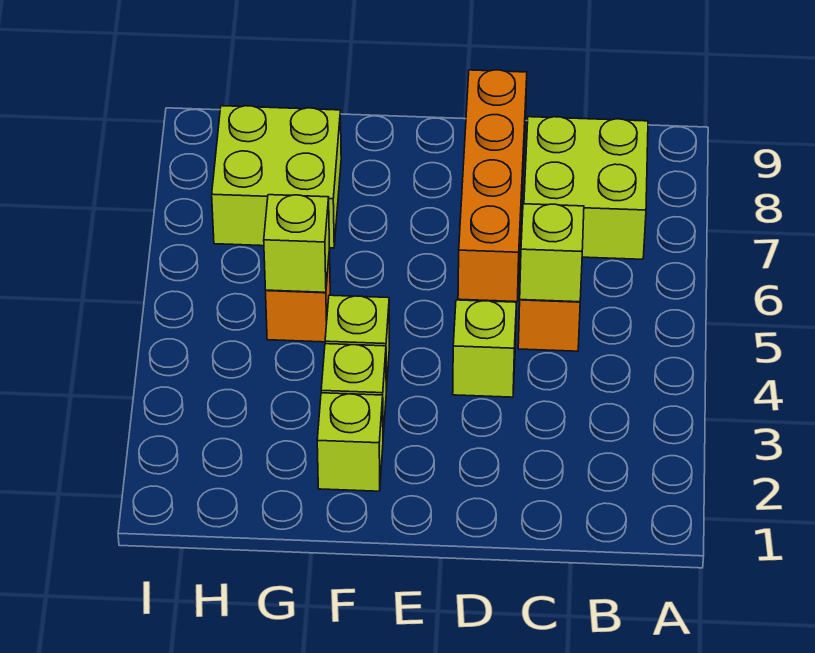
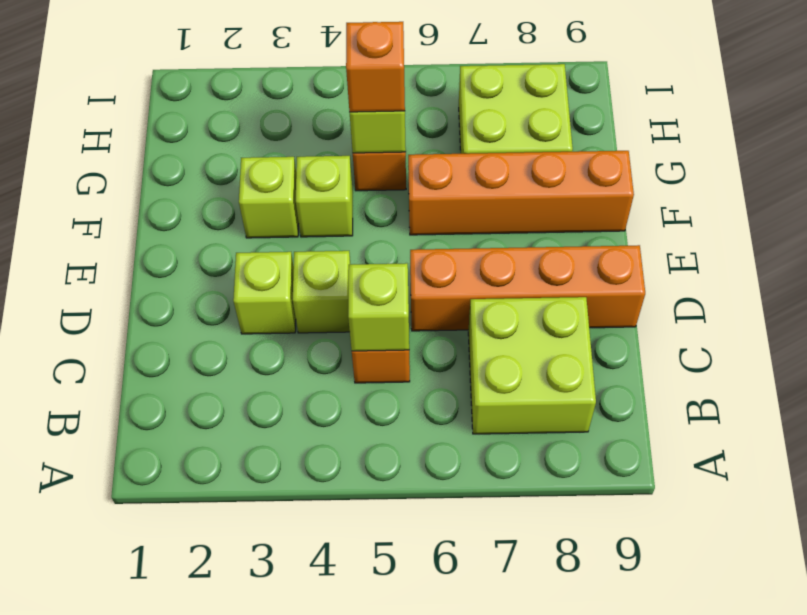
lime brick F2 level 1 -> lime brick D3 level 1
none -> orange brick F6:F9 level 1
none -> orange brick G5 level 3

